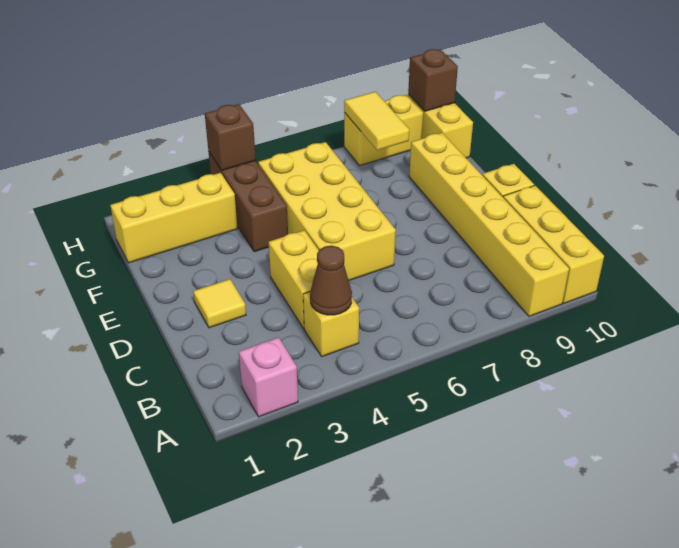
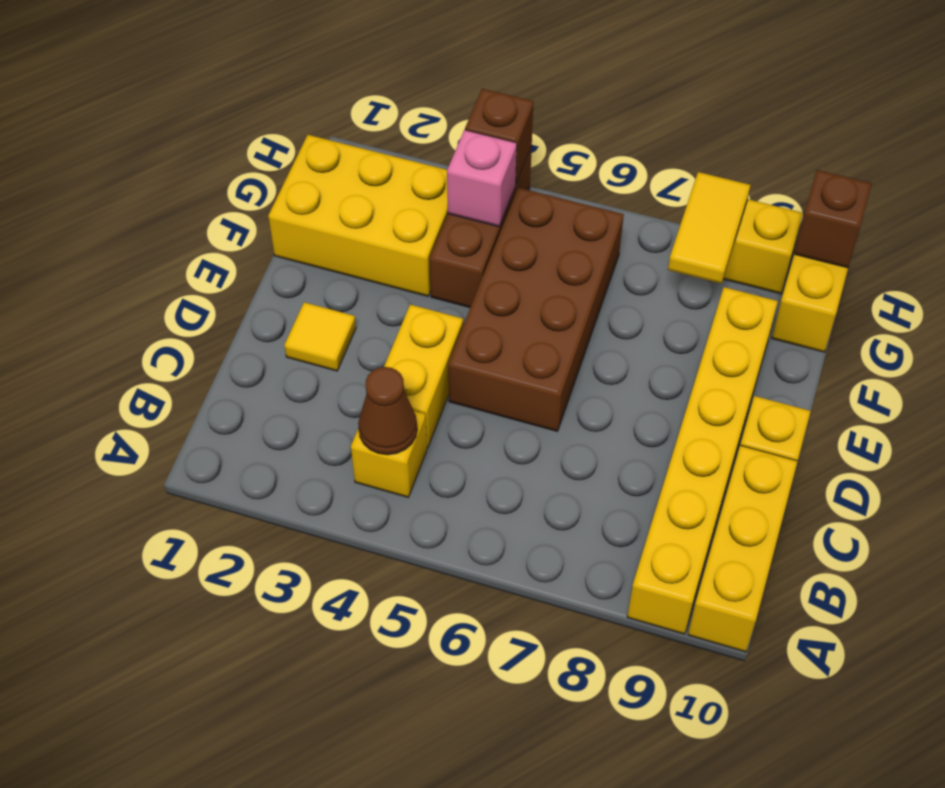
pink brick A2 level 1 -> pink brick G4 level 2
yellow brick D5:G6 level 1 -> brown brick D5:G6 level 1
yellow brick G1:G3 level 1 -> yellow brick F1:G3 level 1

